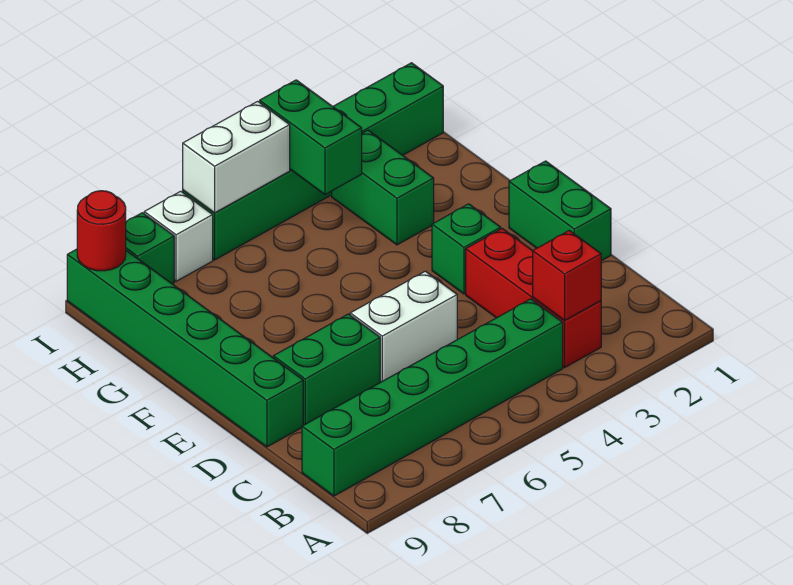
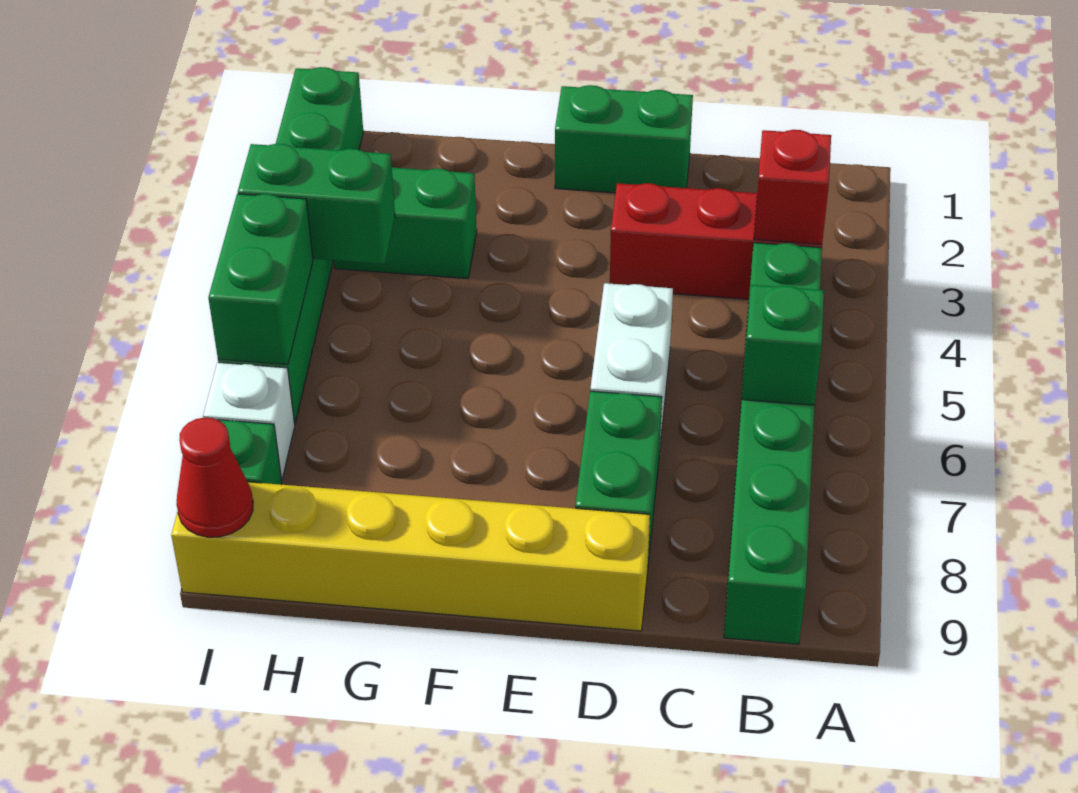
green brick D9:I9 level 1 -> yellow brick D9:I9 level 1
green brick E3 level 1 -> green brick B6 level 2
white brick I5:I6 level 2 -> green brick I5:I6 level 2
red round brick I9 level 2 -> red cone I9 level 2

